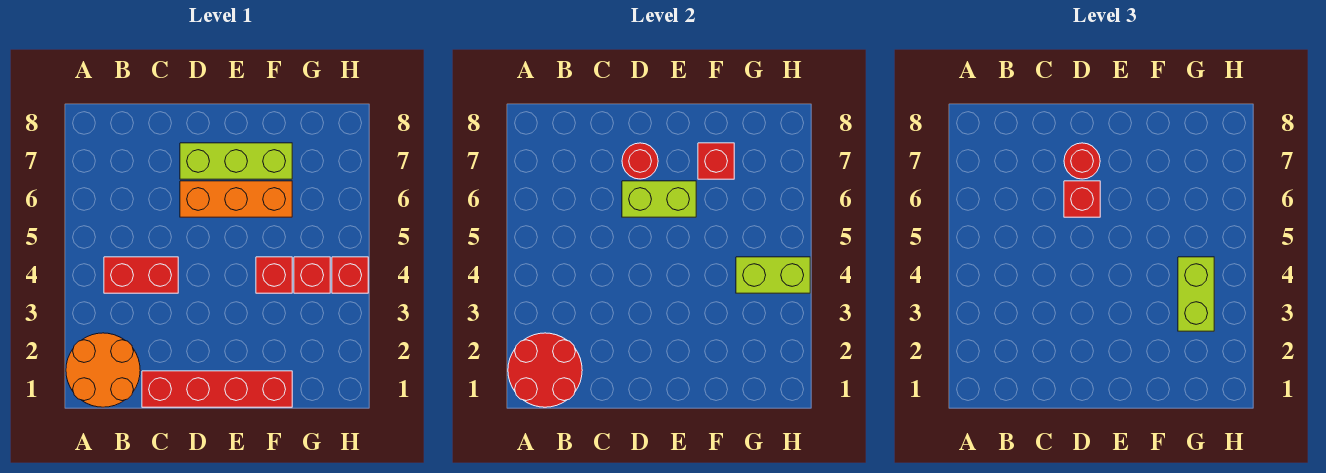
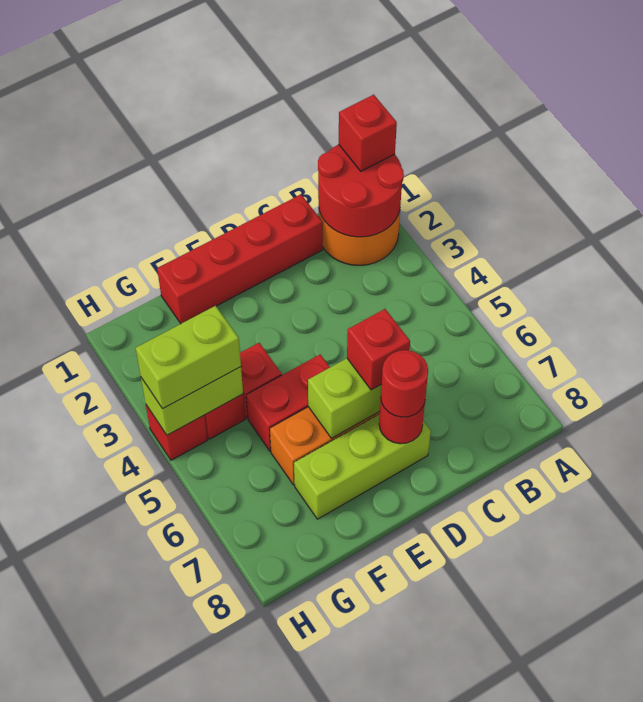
red brick B4:C4 level 1 -> red brick E5:F5 level 1
red brick F7 level 2 -> red brick A1 level 3
lime brick G3:G4 level 3 -> lime brick G4:H4 level 3

